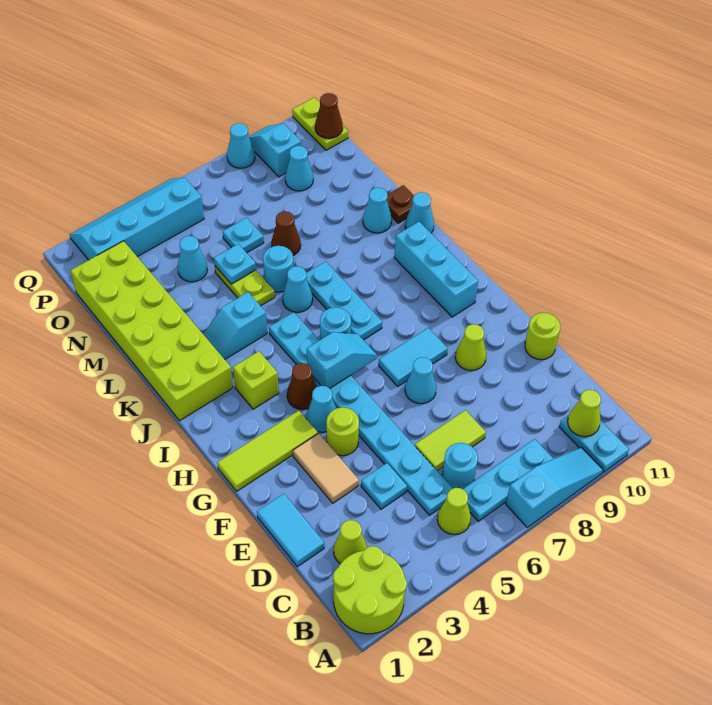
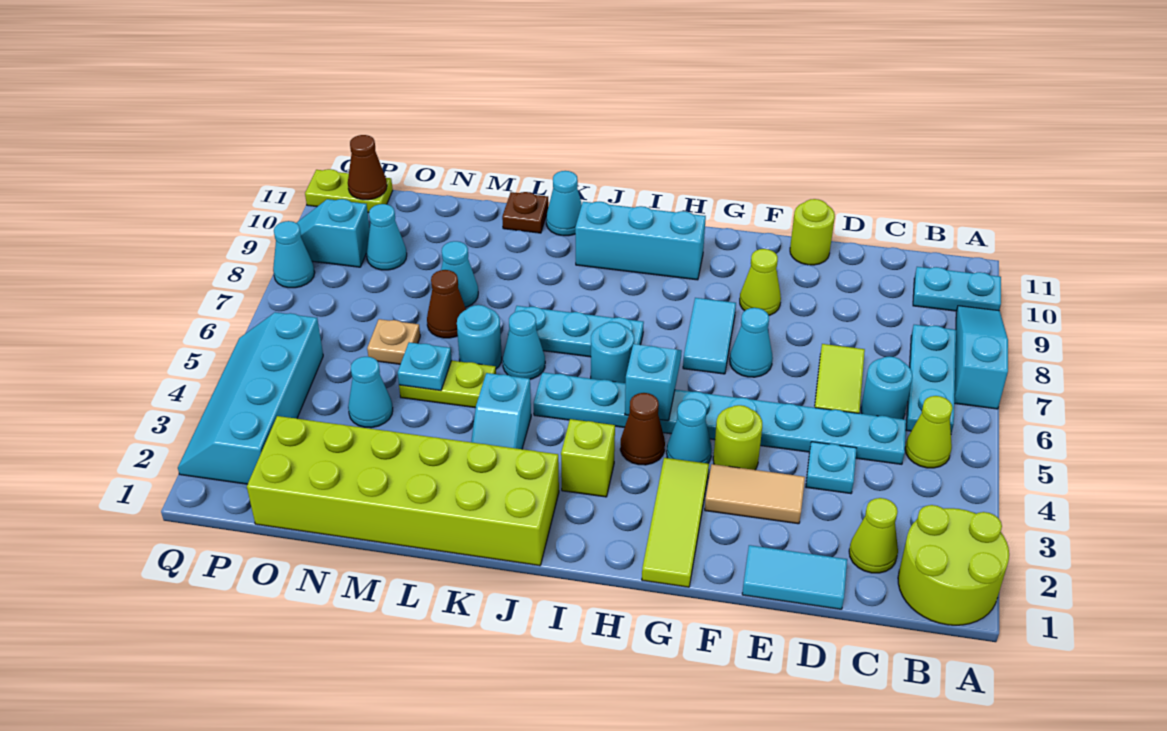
lime cone B10 level 2 -> none
cyan cone L10 level 1 -> cyan cone M8 level 1
cyan plate N6 level 1 -> tan plate N6 level 1

